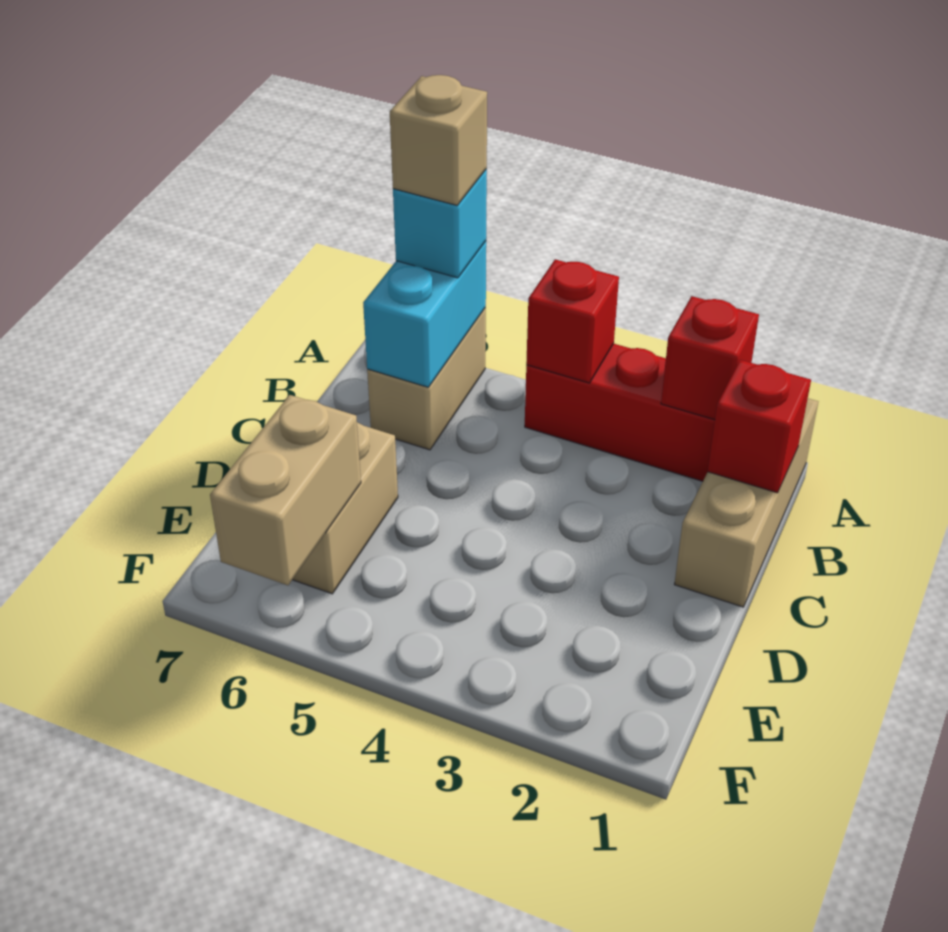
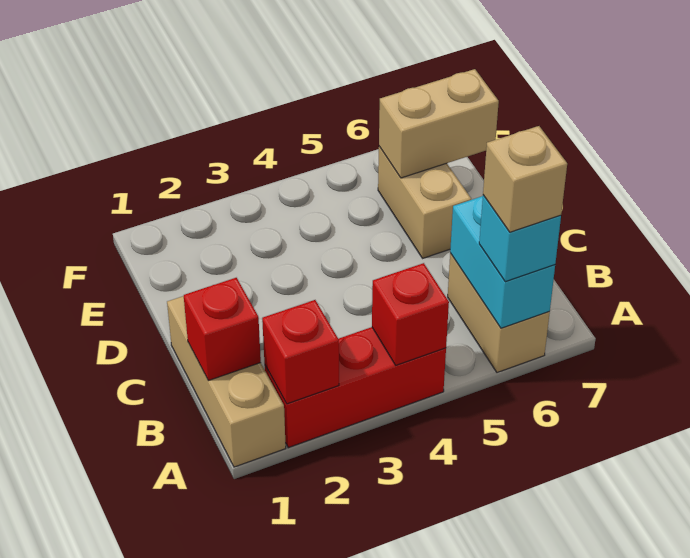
tan brick E6:F6 level 2 -> tan brick E6:E7 level 2

